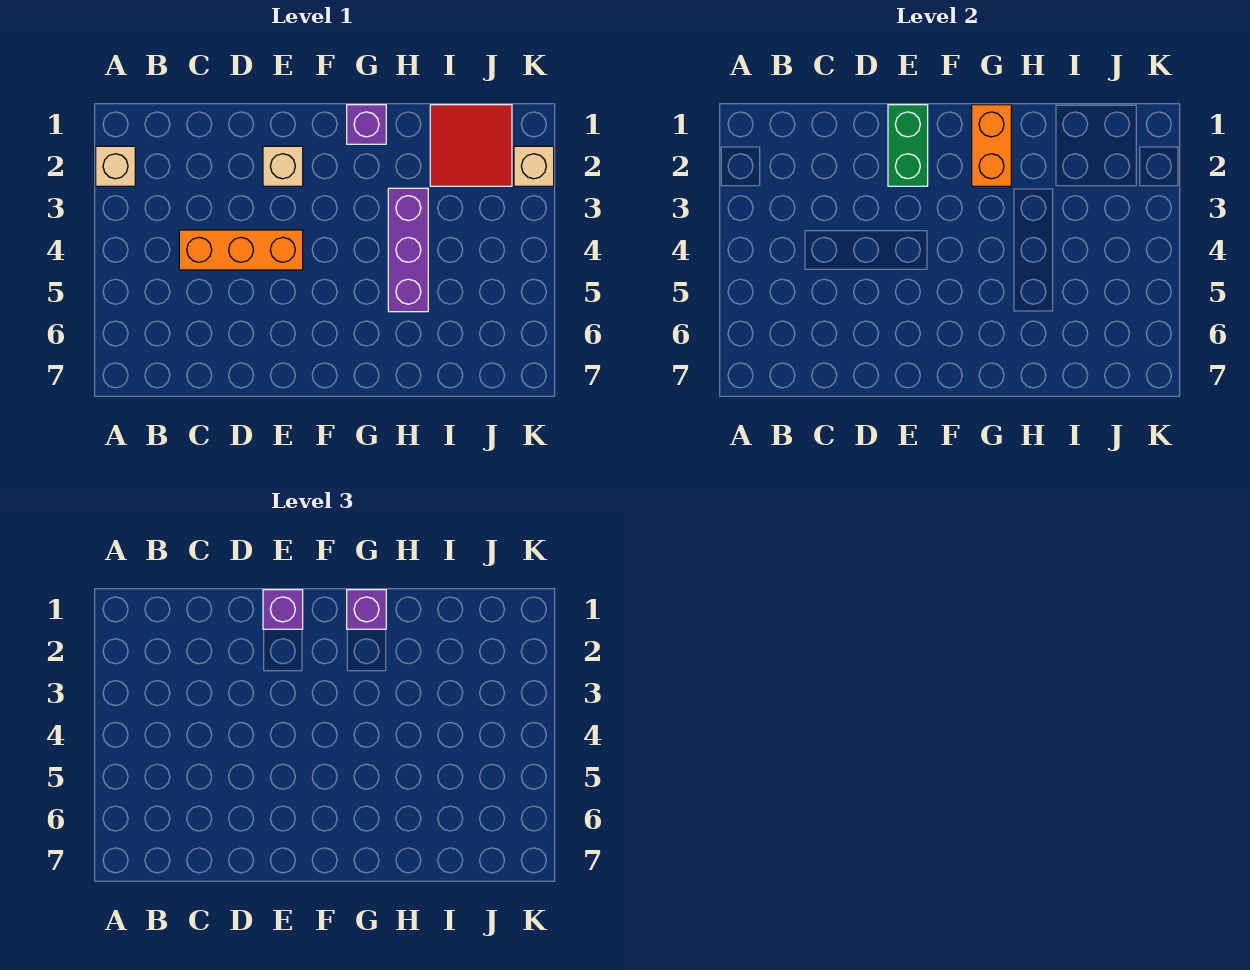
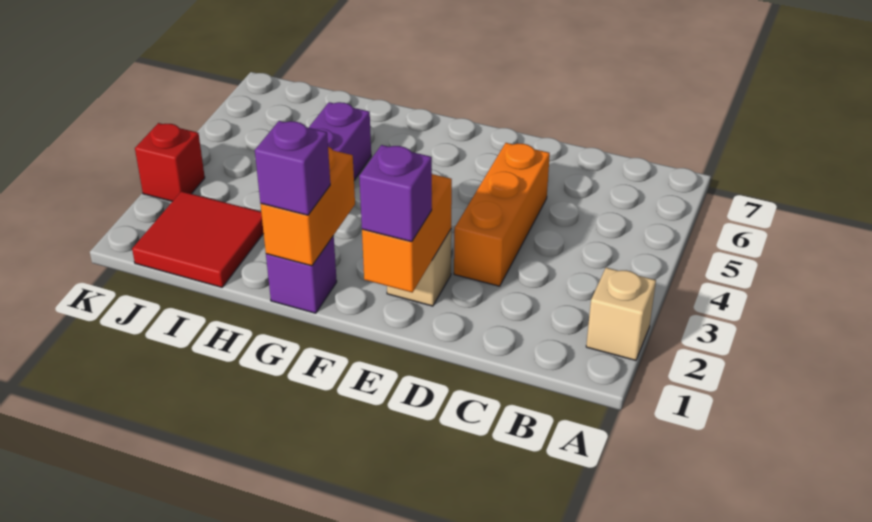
orange brick C4:E4 level 1 -> orange brick D3:D5 level 1
green brick E1:E2 level 2 -> orange brick E1:E2 level 2
tan brick K2 level 1 -> none
none -> red brick K3 level 1

